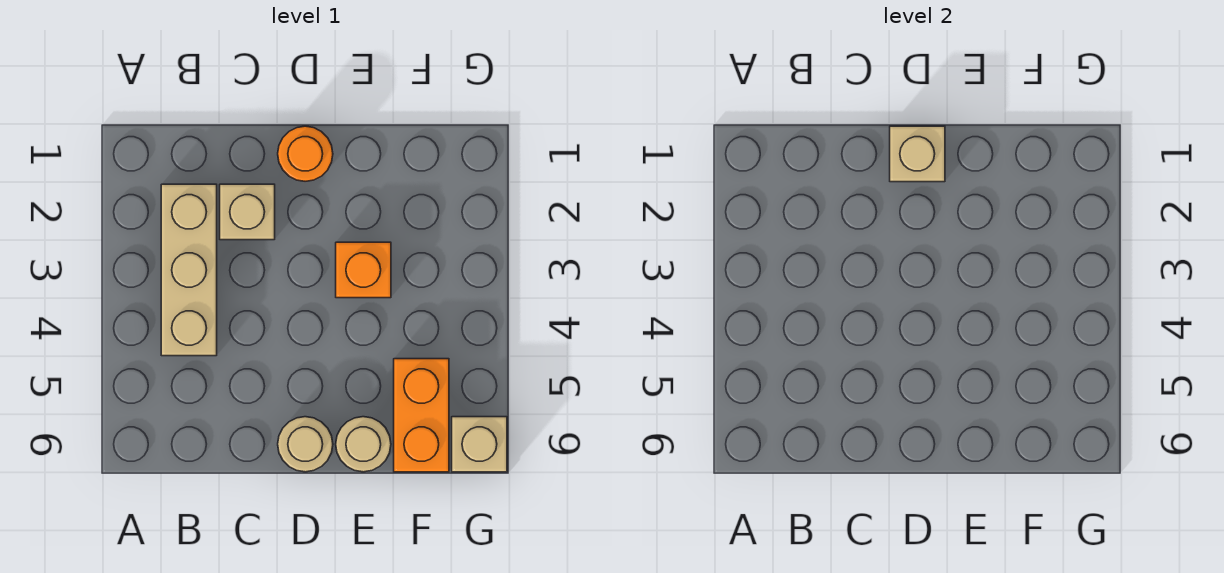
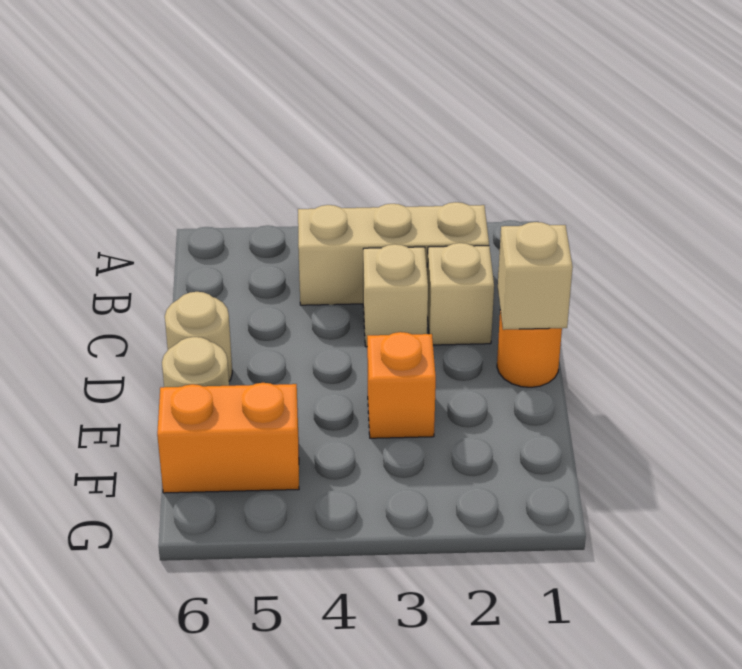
tan brick G6 level 1 -> tan brick C3 level 1

